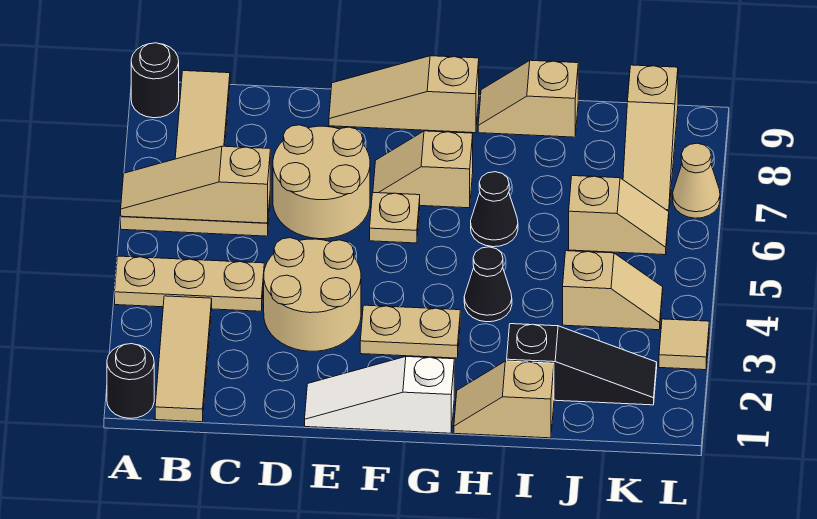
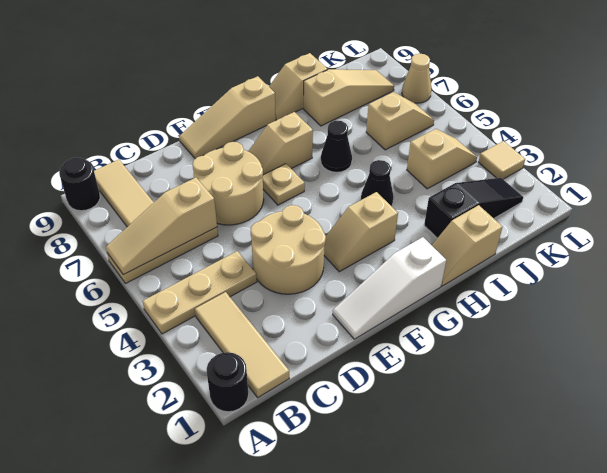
tan plate F3:G3 level 1 -> tan slope F3:G3 level 1 top G
tan slope K7:K9 level 1 top 9 -> tan slope I8:K8 level 1 top I

